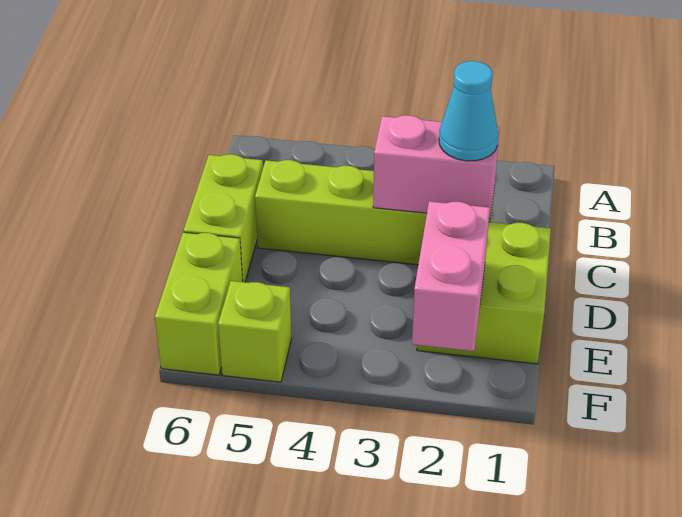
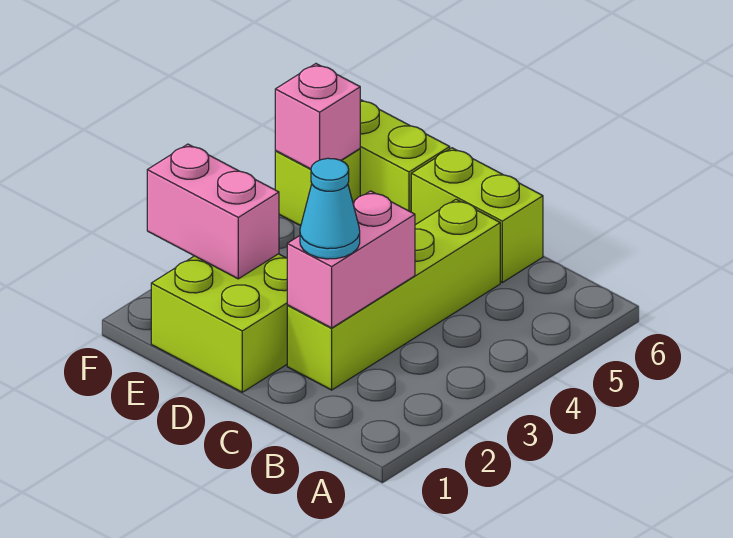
none -> pink brick F5 level 2

